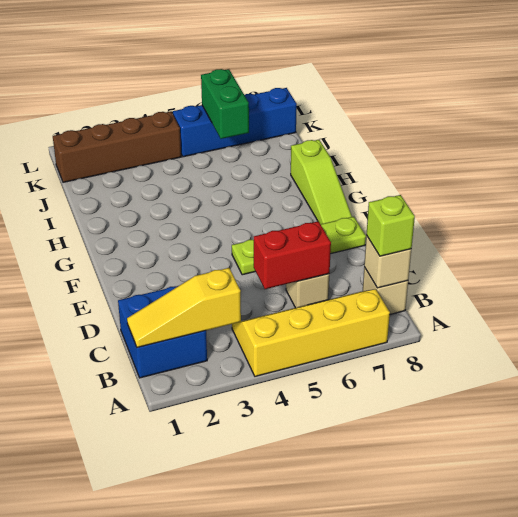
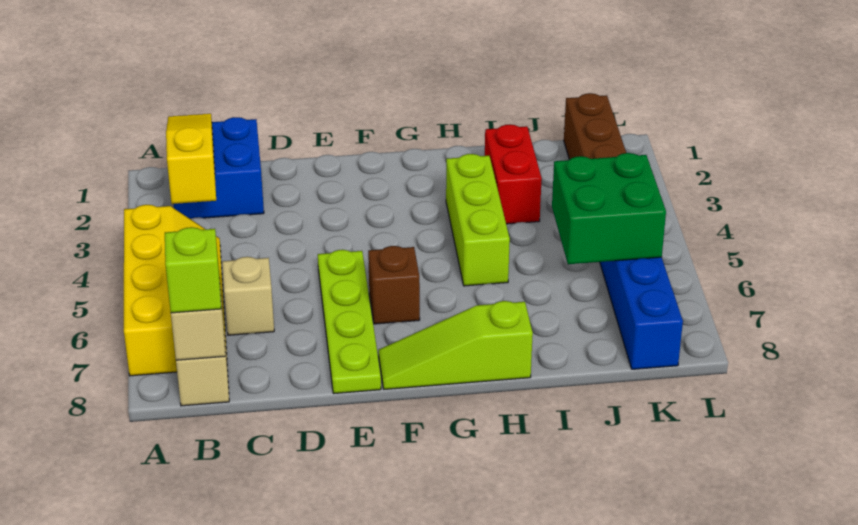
red brick C5:C6 level 2 -> red brick I2:I3 level 1
none -> brown brick F6 level 1
none -> lime brick H3:H5 level 1
green brick J6:K6 level 2 -> green brick J5:K6 level 2

